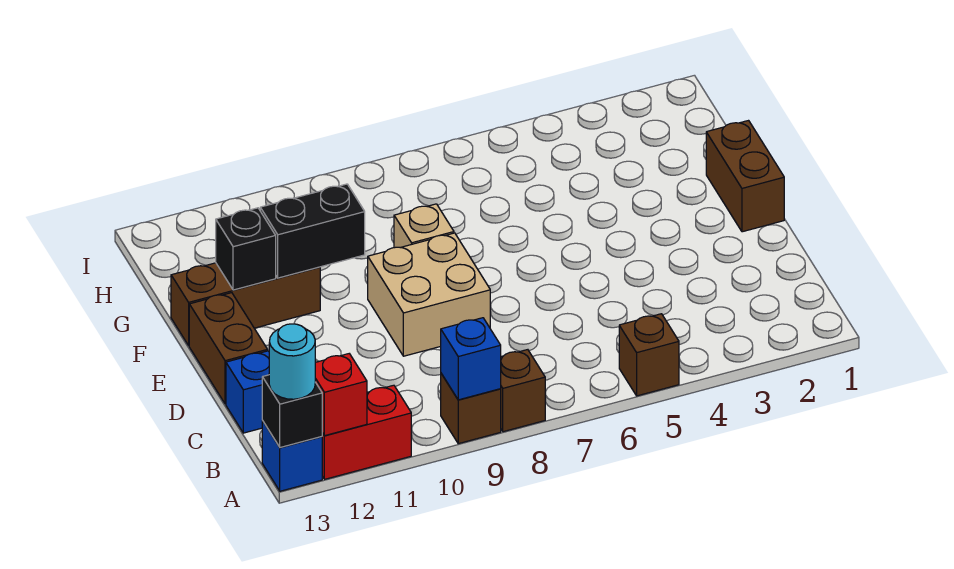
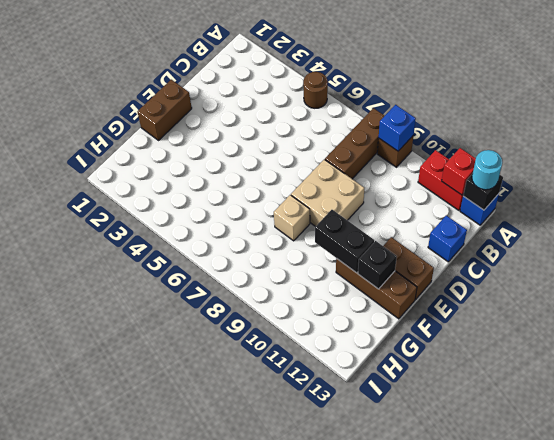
brown brick A5 level 1 -> brown round brick A5 level 1
brown brick A8 level 1 -> brown brick A8:C8 level 1
brown brick D13:E13 level 1 -> brown brick E12:E13 level 1

